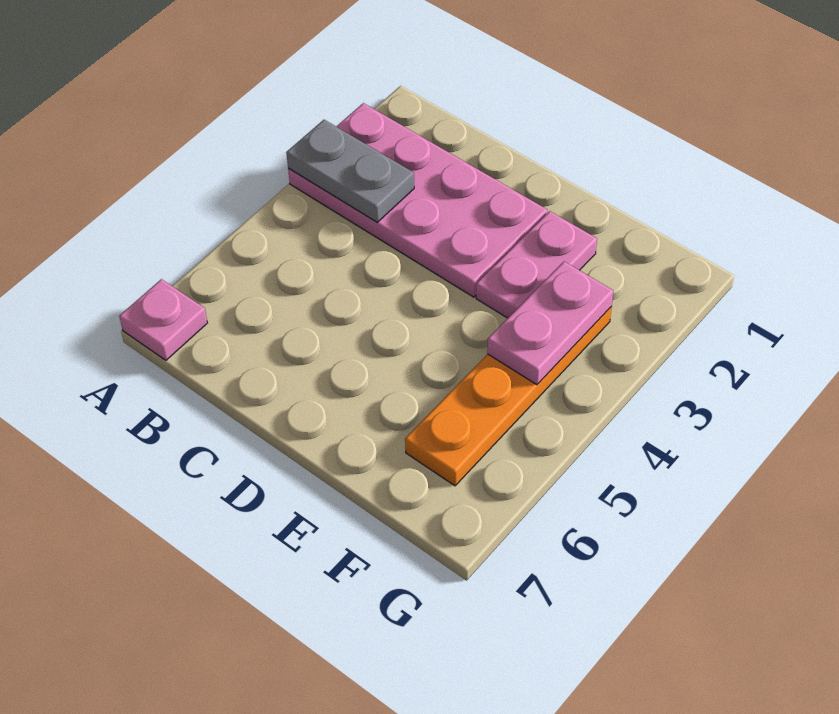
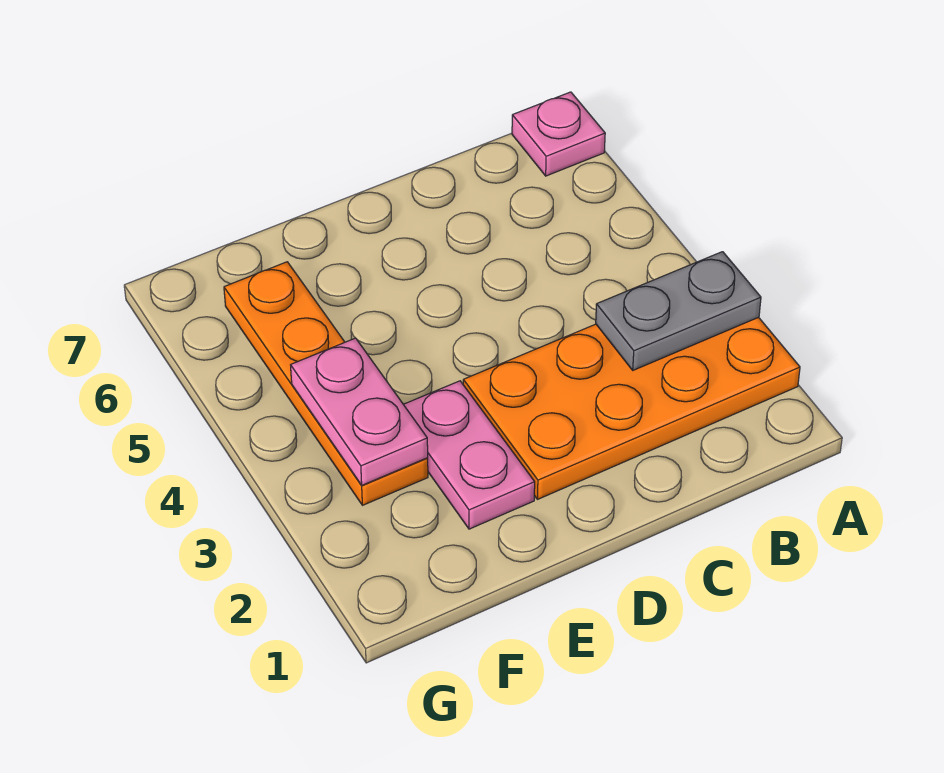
pink plate A2:D3 level 1 -> orange plate A2:D3 level 1

